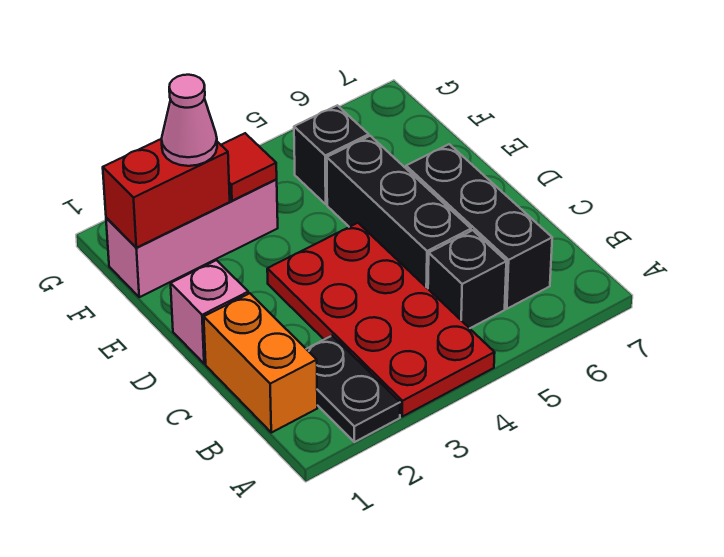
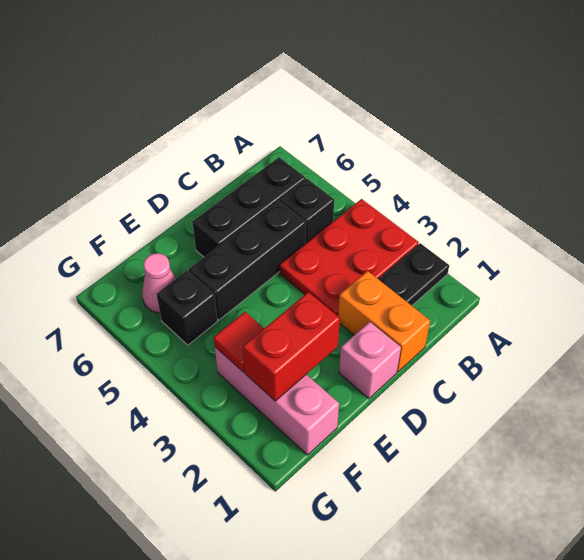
red plate A3:D4 level 1 -> red plate A3:C4 level 1
orange brick B1:C1 level 1 -> orange brick C1:C2 level 1
red brick F1:F2 level 2 -> red brick E2:F2 level 2
pink cone F2 level 3 -> pink cone F6 level 1

